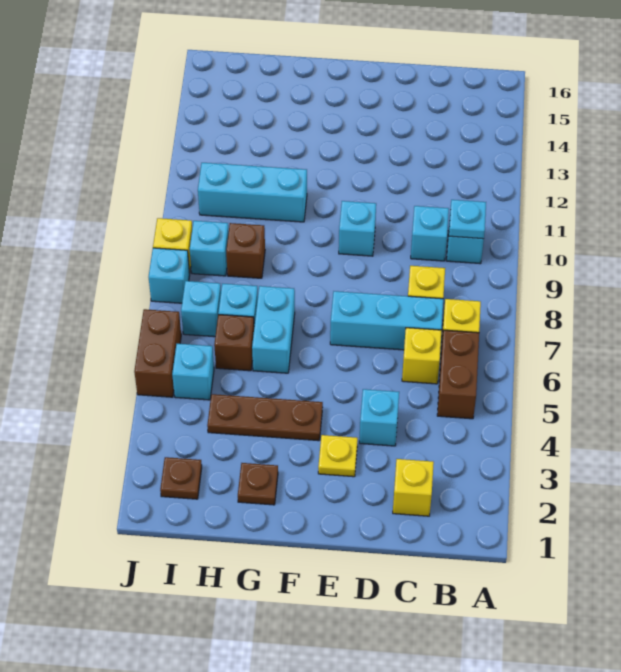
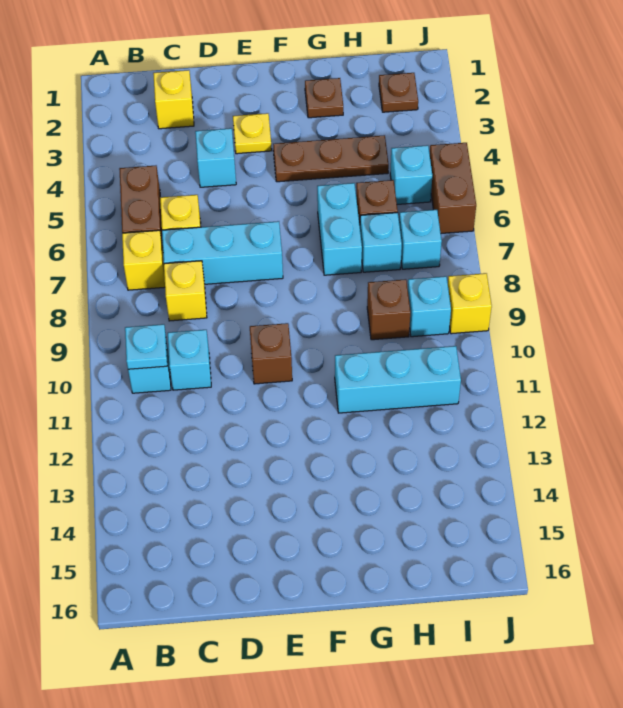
cyan brick E10 level 1 -> brown brick E10 level 1
cyan brick J8 level 1 -> none

